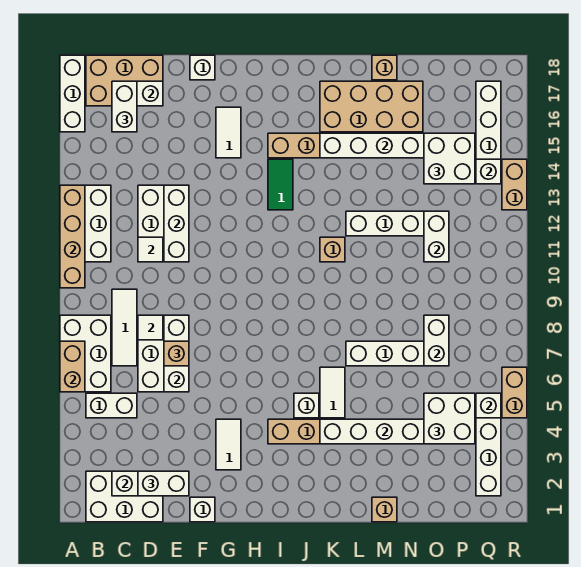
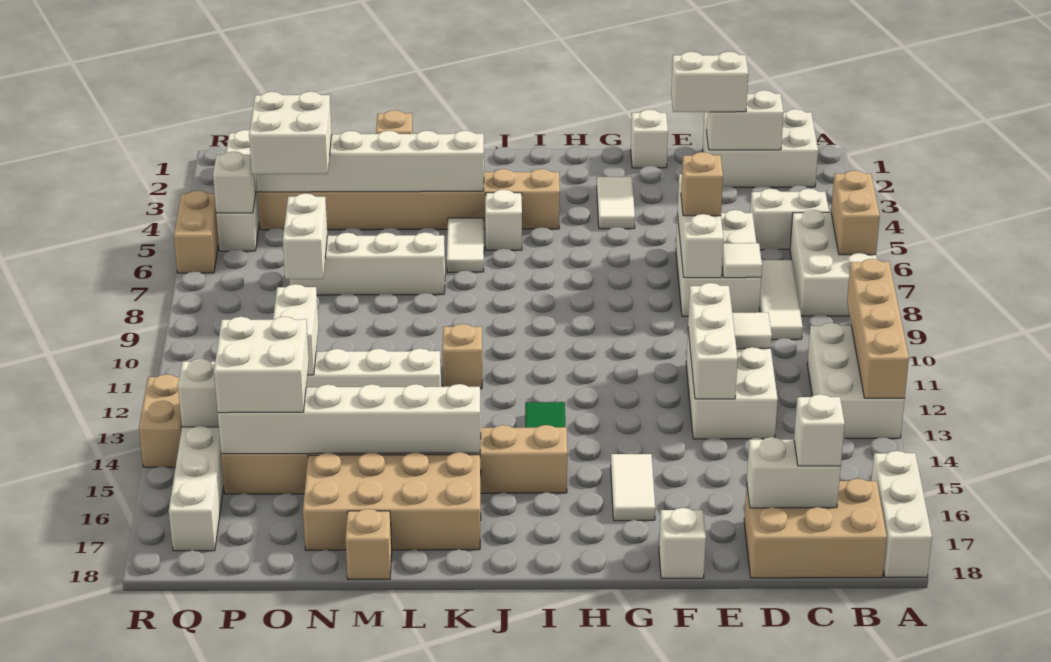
white brick C16:C17 level 3 -> white brick C17 level 3

